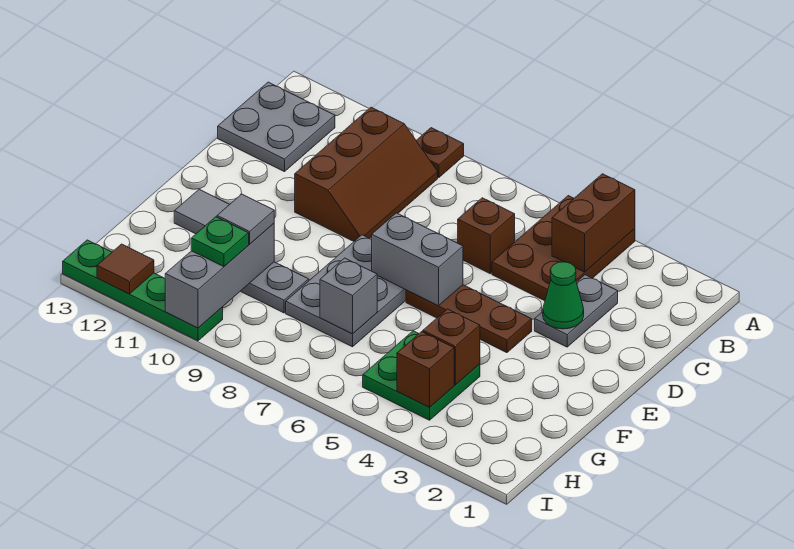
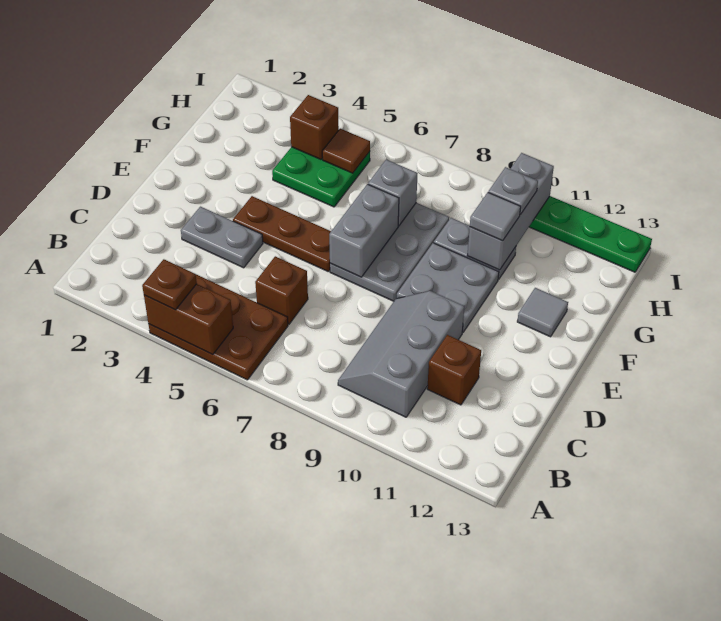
brown plate A4:C5 level 1 -> brown plate A4:B6 level 1
brown brick A4:B4 level 2 -> brown brick A4:A5 level 2
brown plate A9 level 1 -> brown plate A4 level 3
brown slope B9:D10 level 1 top 10 -> grey slope B9:D10 level 1 top 10
grey plate B12:C13 level 1 -> grey plate E9:F10 level 1
grey plate C3:D3 level 1 -> grey plate D3:D4 level 1
green cone D3 level 2 -> none
grey brick E6:E7 level 2 -> grey brick E7:F7 level 2
brown brick G4 level 2 -> brown brick C11 level 1
green plate H10 level 3 -> grey plate H10 level 3
brown tile I12 level 2 -> brown tile H5 level 2

